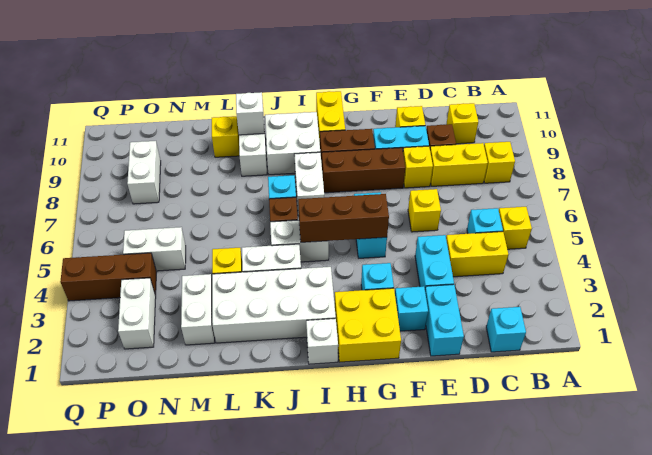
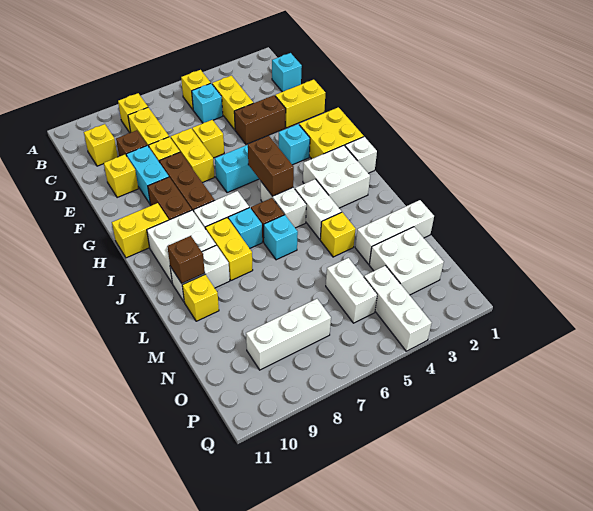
cyan brick E1:E2 level 1 -> yellow brick E1:E2 level 1
cyan brick E3:E4 level 1 -> brown brick E3:E4 level 1
none -> yellow brick E7:F7 level 1
cyan brick F2 level 1 -> cyan brick K6 level 1
brown brick G5:I5 level 2 -> brown brick H5:I5 level 2
white brick I2:L3 level 1 -> white brick I2:J3 level 1
none -> yellow brick J8:K8 level 1
white brick K10 level 2 -> brown brick K10 level 2
white brick M2:M3 level 1 -> white brick M1:M3 level 1
white brick O2:O3 level 1 -> white brick N2:O3 level 1
brown brick O4:Q4 level 1 -> white brick O4:Q4 level 1
white brick O8:O9 level 1 -> white brick O7:O9 level 1

